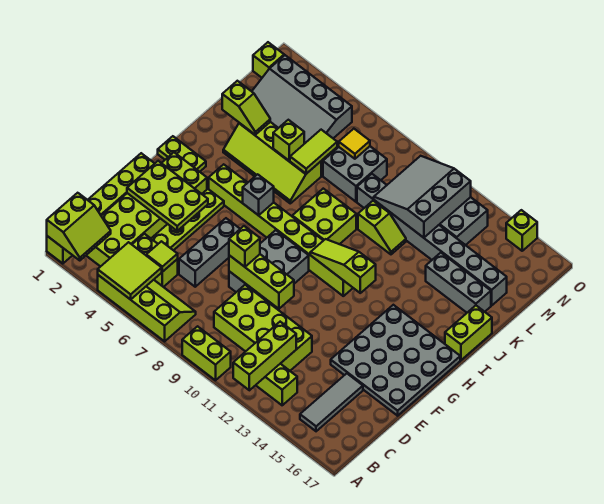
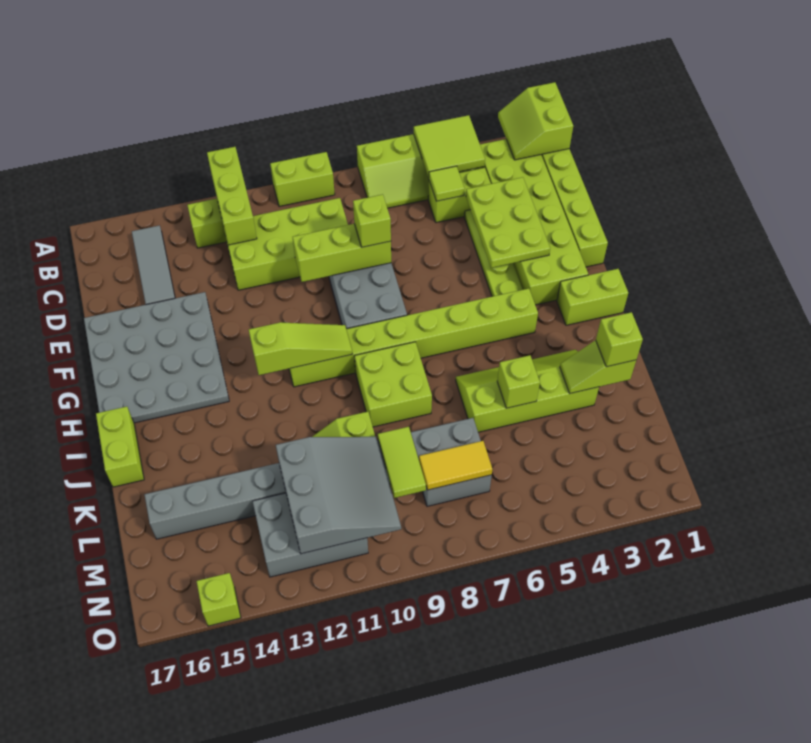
grey brick D6:F6 level 1 -> none
lime plate E2:F4 level 2 -> lime plate D3:F4 level 2
lime plate H1:H2 level 1 -> lime brick H1:H2 level 1
grey brick H6 level 2 -> none
lime tile K6:L6 level 2 -> lime tile L9:M9 level 2
grey brick K14:K16 level 1 -> none
grey slope L2:N5 level 1 top N -> none
yellow tile M7 level 2 -> yellow tile M7:M8 level 2
lime brick N1 level 1 -> lime brick K2 level 3

